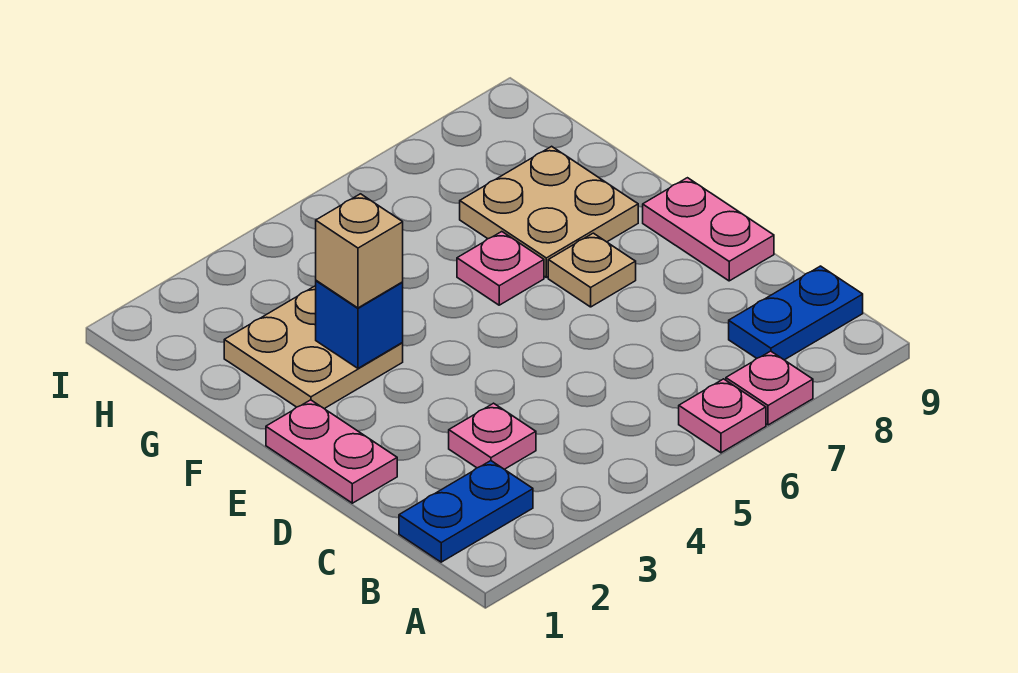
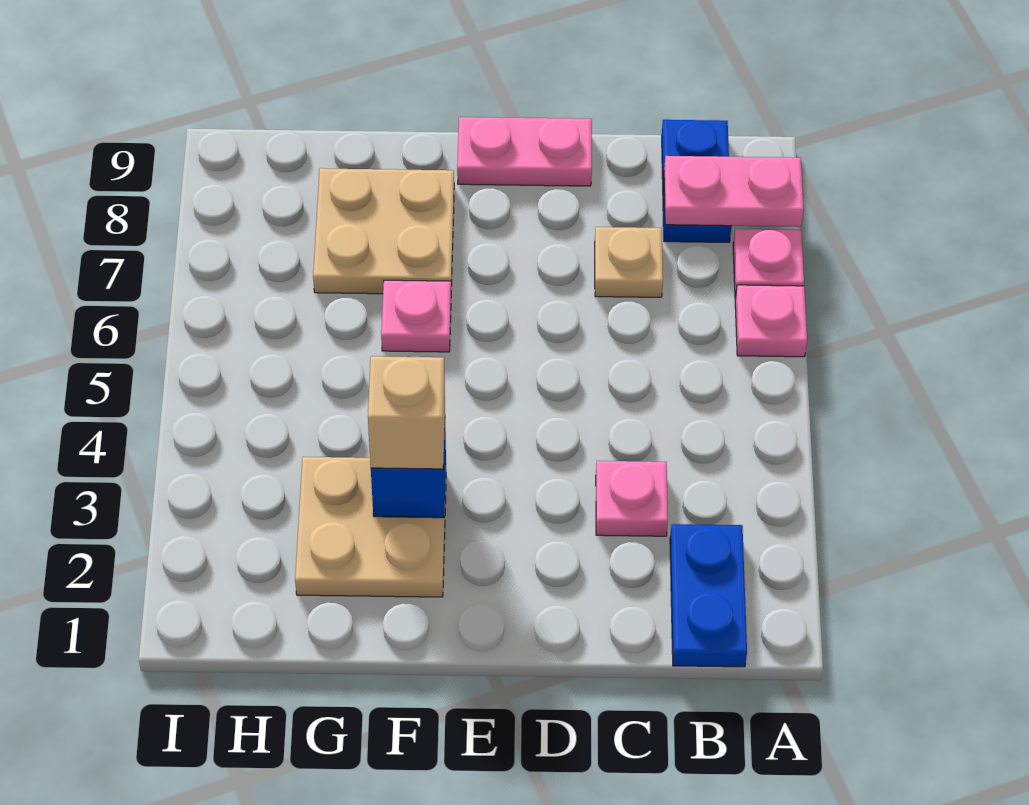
pink plate D1:E1 level 1 -> pink plate A8:B8 level 2
tan plate E7 level 1 -> tan plate C7 level 1

